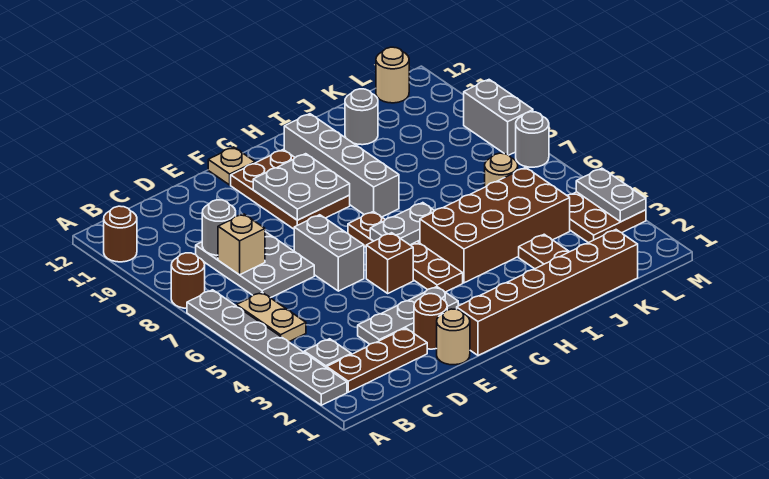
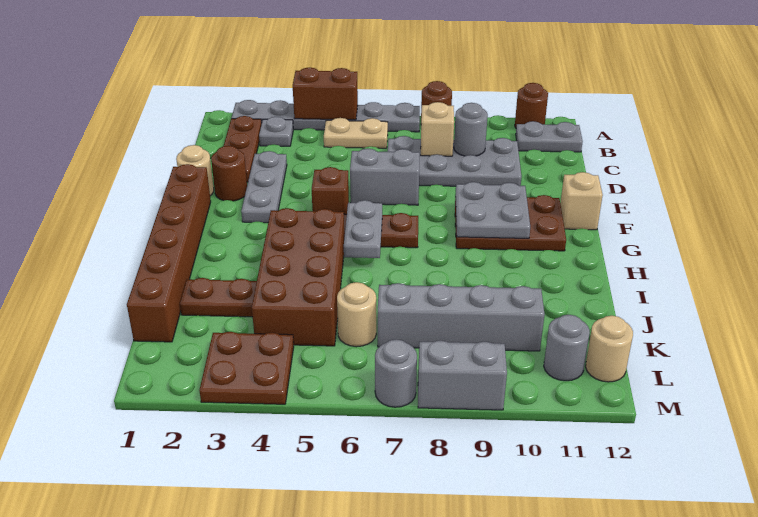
none -> brown brick A4:A5 level 2
grey plate C7:D9 level 1 -> grey plate C7:D10 level 1
tan plate F12 level 1 -> tan brick F12 level 1
grey brick H8:H11 level 1 -> grey brick K7:K10 level 1
grey round brick J11 level 1 -> grey round brick L11 level 1
grey plate M3:M4 level 2 -> grey plate B11:B12 level 1

